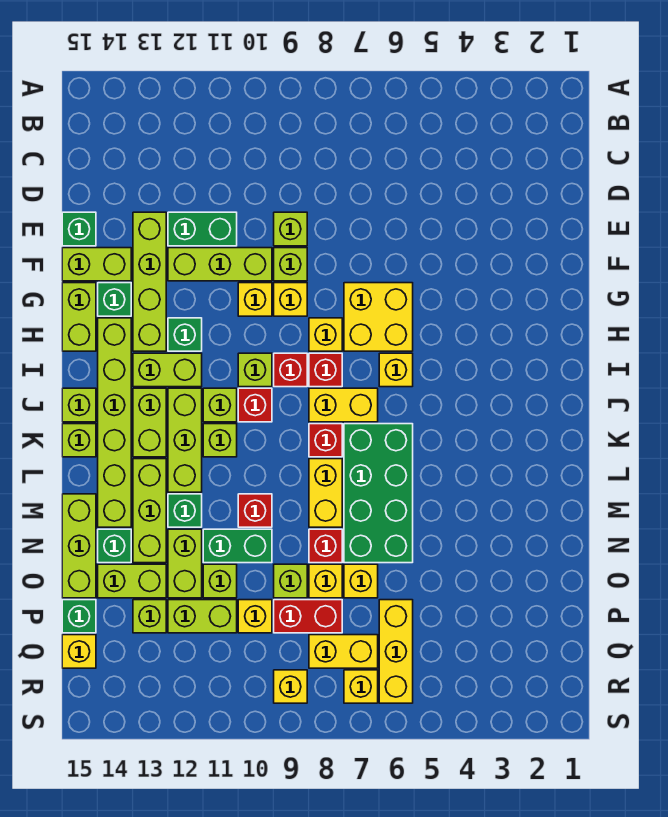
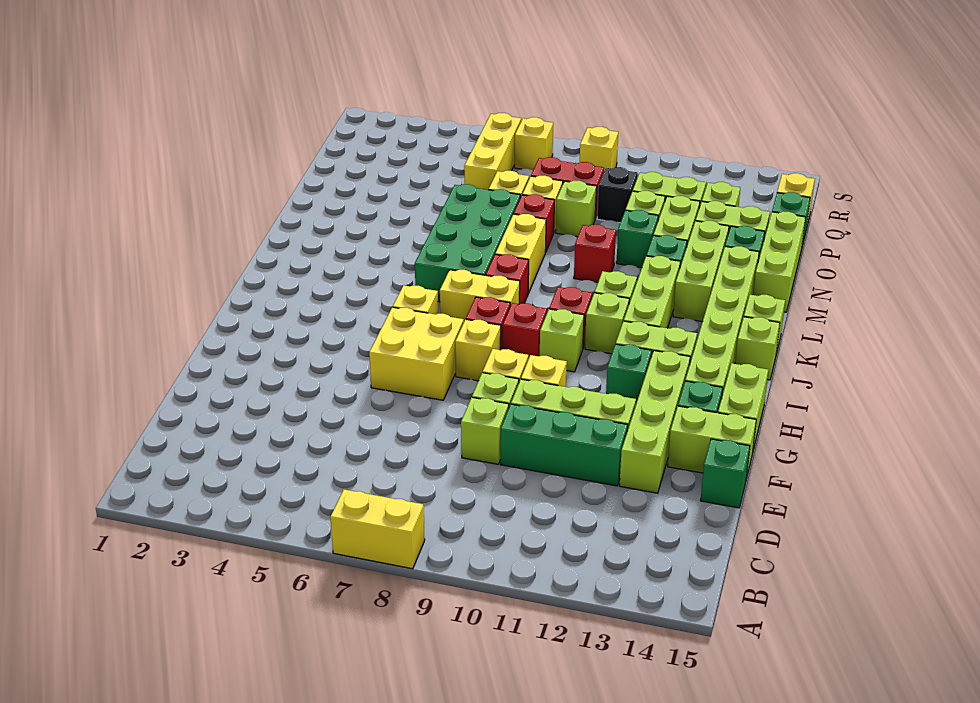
green brick E11:E12 level 1 -> green brick E10:E12 level 1
lime brick J13:K13 level 1 -> none
green brick N10:N11 level 1 -> green brick N11 level 1
yellow brick P10 level 1 -> black brick P10 level 1
yellow brick Q7:Q8 level 1 -> yellow brick A7:A8 level 1

